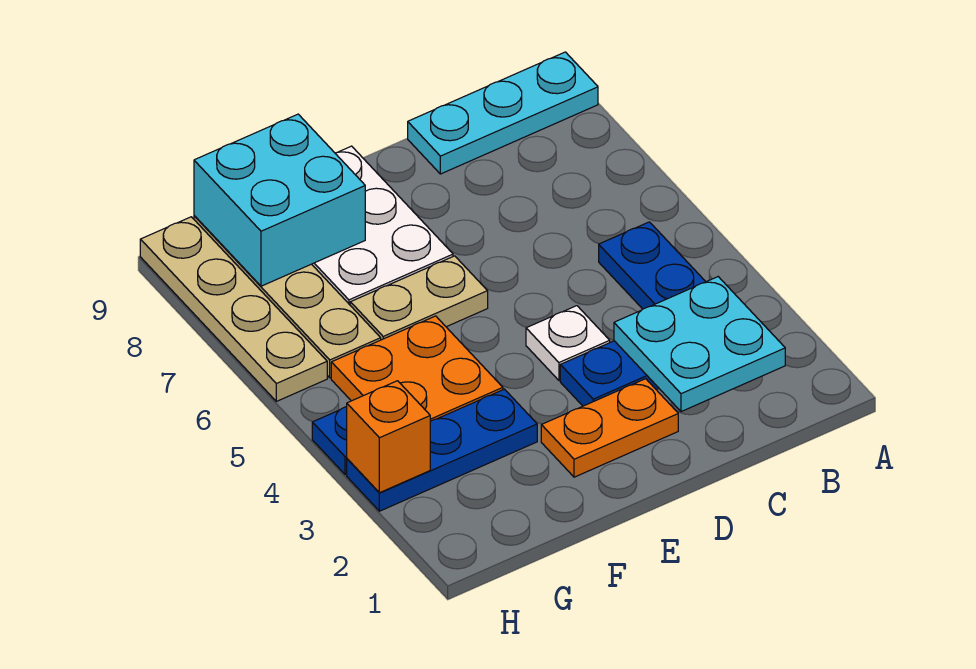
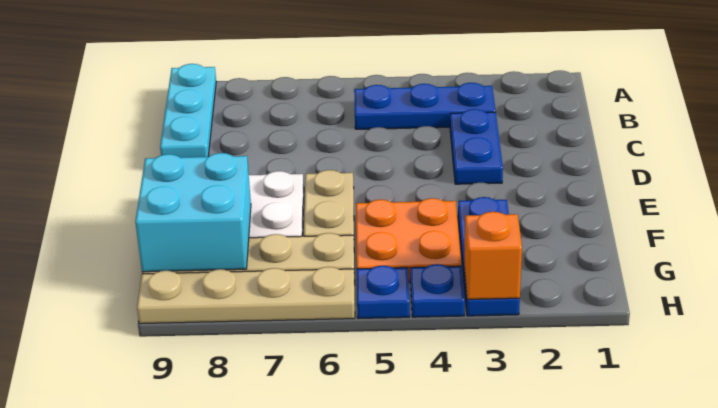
cyan plate B2:C3 level 2 -> none
orange plate D2:E2 level 1 -> none
white plate D4 level 1 -> none
none -> blue plate H5 level 1

